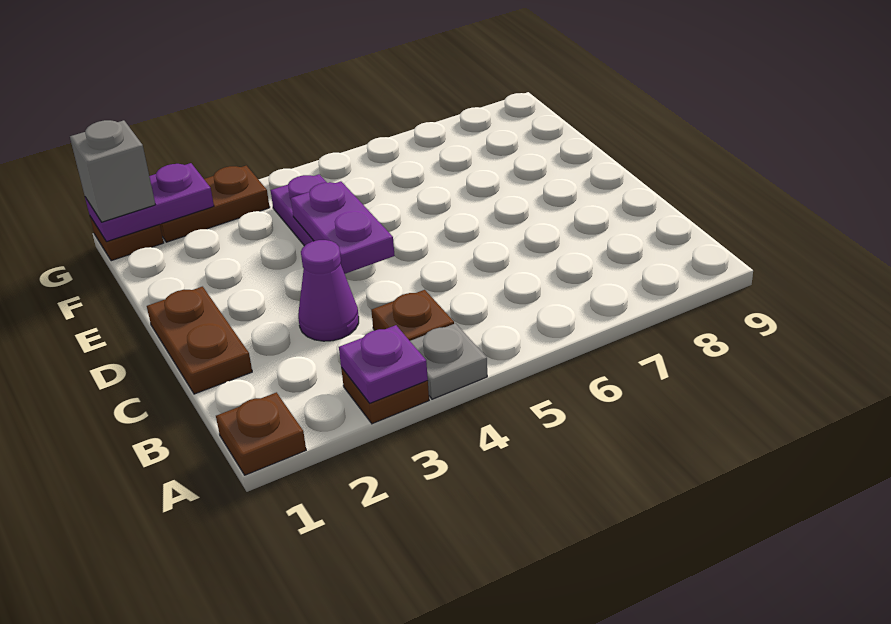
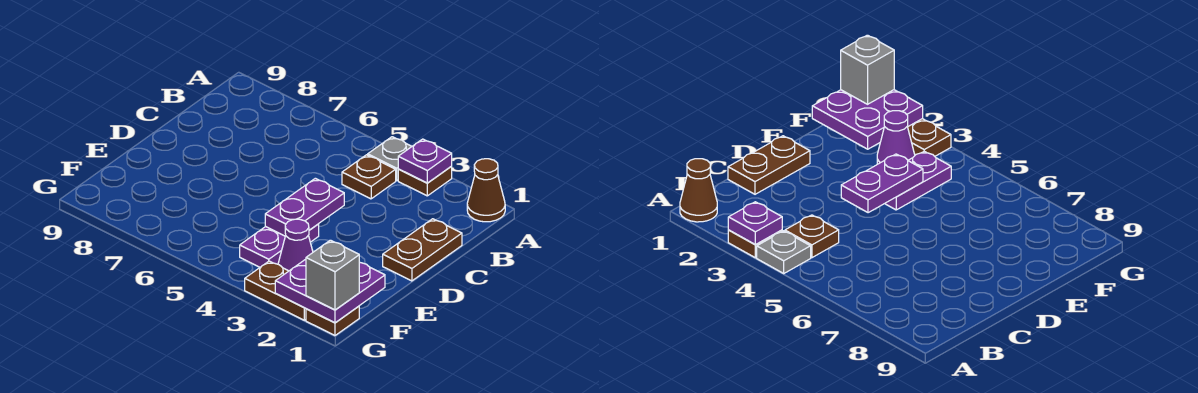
brown plate A1 level 1 -> brown cone A1 level 1
purple cone C3 level 1 -> purple cone F3 level 1
purple plate G1:G2 level 2 -> purple plate F1:G2 level 2

